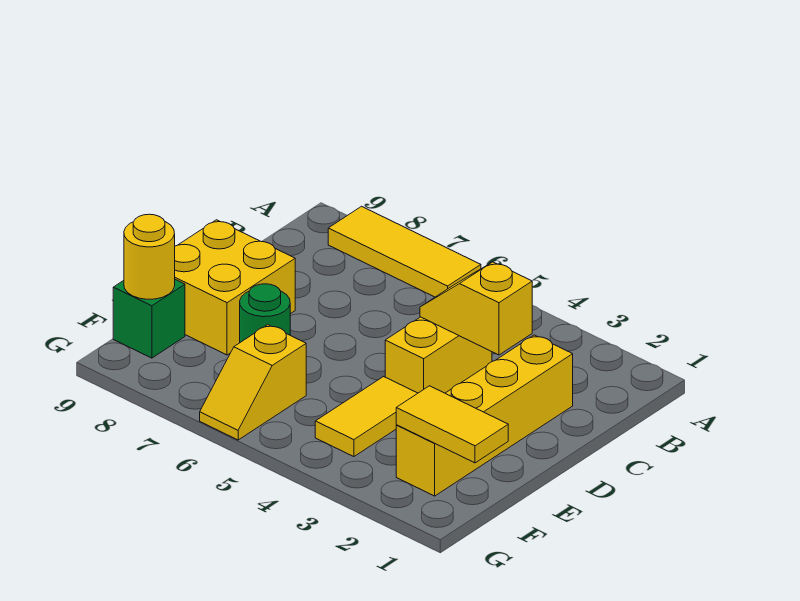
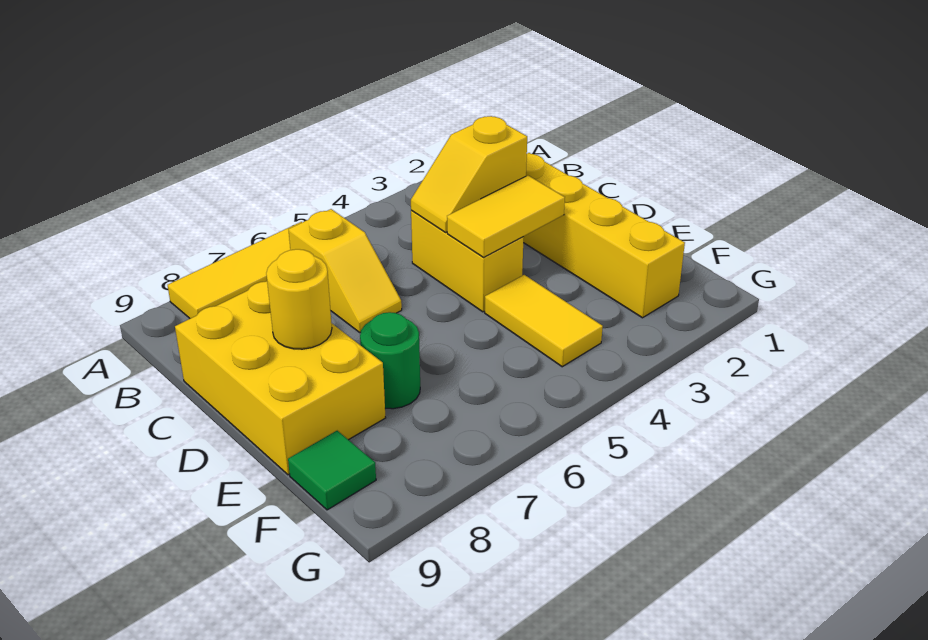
yellow brick D8:E9 level 1 -> yellow brick C8:E9 level 1
yellow tile F1:F2 level 2 -> yellow tile D3:D4 level 2
yellow slope F6:G6 level 1 top F -> yellow slope B6:C6 level 1 top B
green brick F9 level 1 -> green tile F9 level 1
yellow round brick F9 level 2 -> yellow round brick D8 level 2

